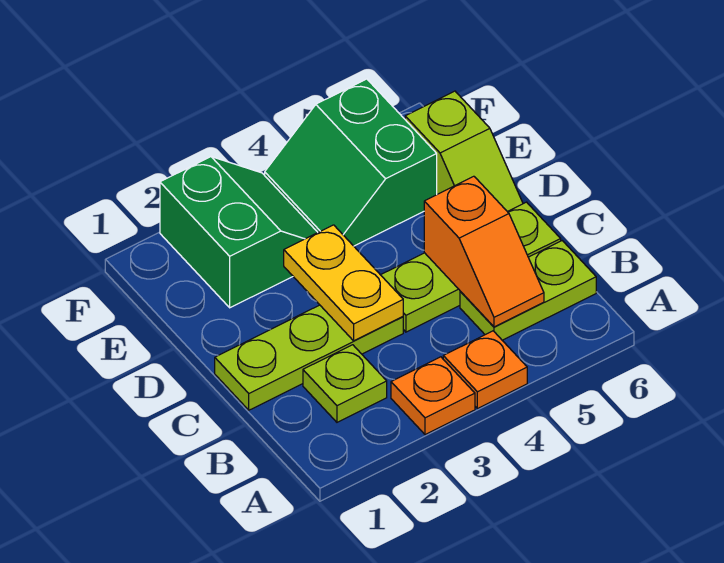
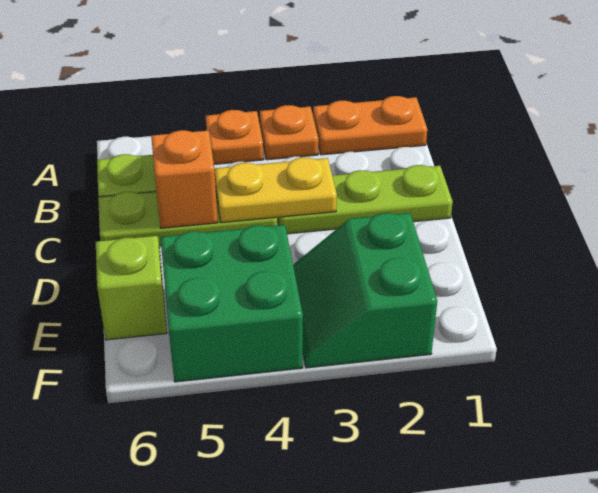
none -> orange plate A1:A2 level 1
lime plate B2 level 1 -> none
yellow plate C3:D3 level 2 -> yellow plate C3:C4 level 2
green slope E4:F5 level 1 top 5 -> green brick E4:F5 level 1

